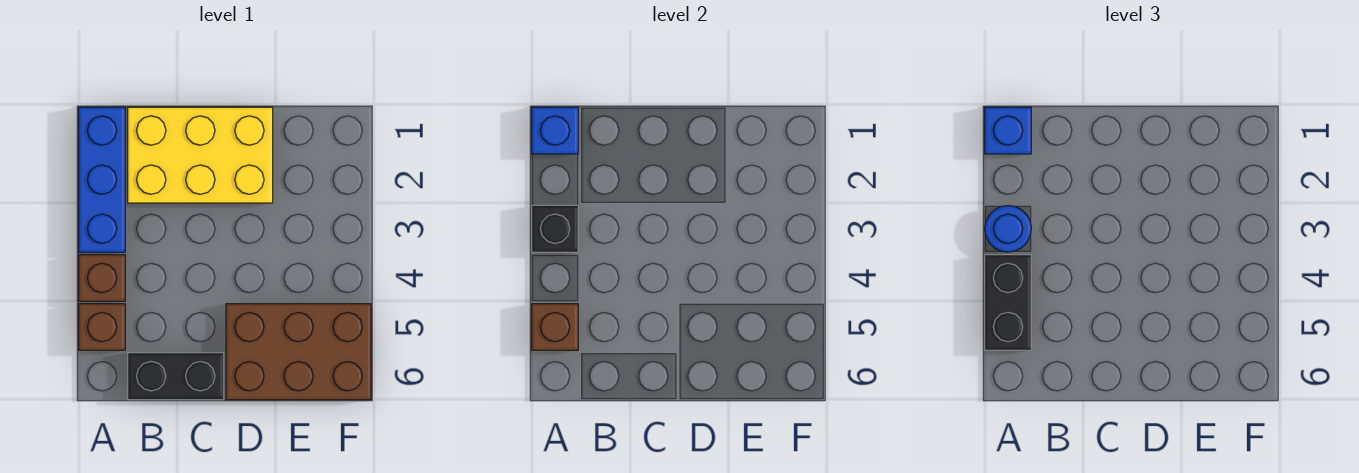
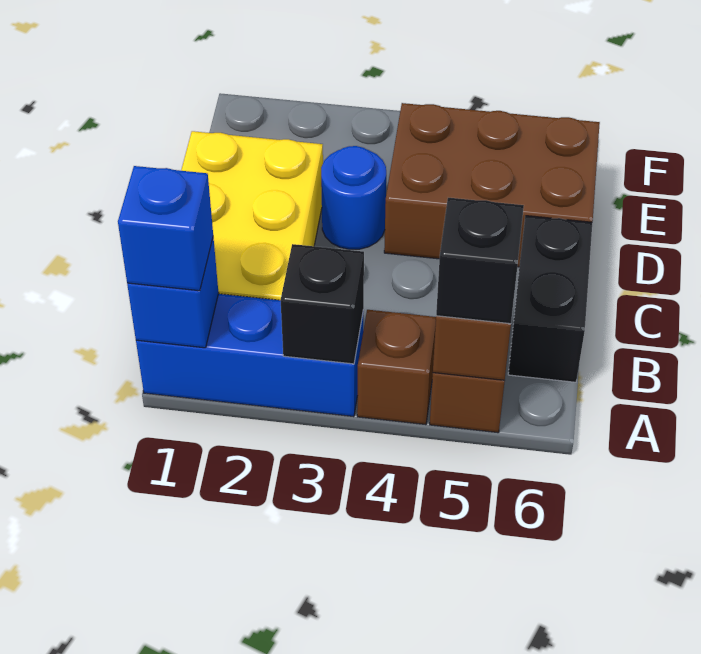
blue round brick A3 level 3 -> blue round brick D3 level 1
black brick A4:A5 level 3 -> black brick A5 level 3
brown brick D5:F6 level 1 -> brown brick D4:E6 level 1

